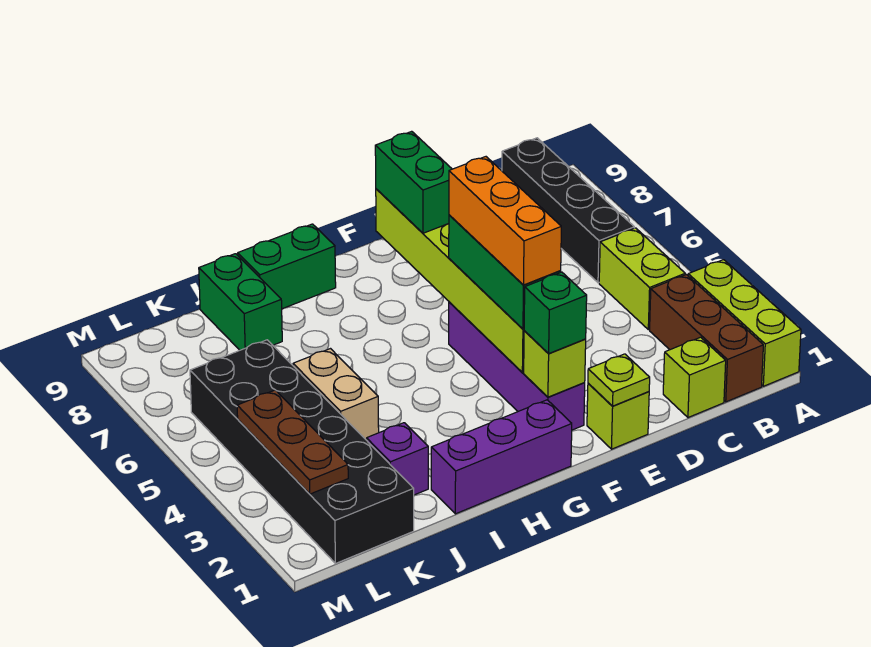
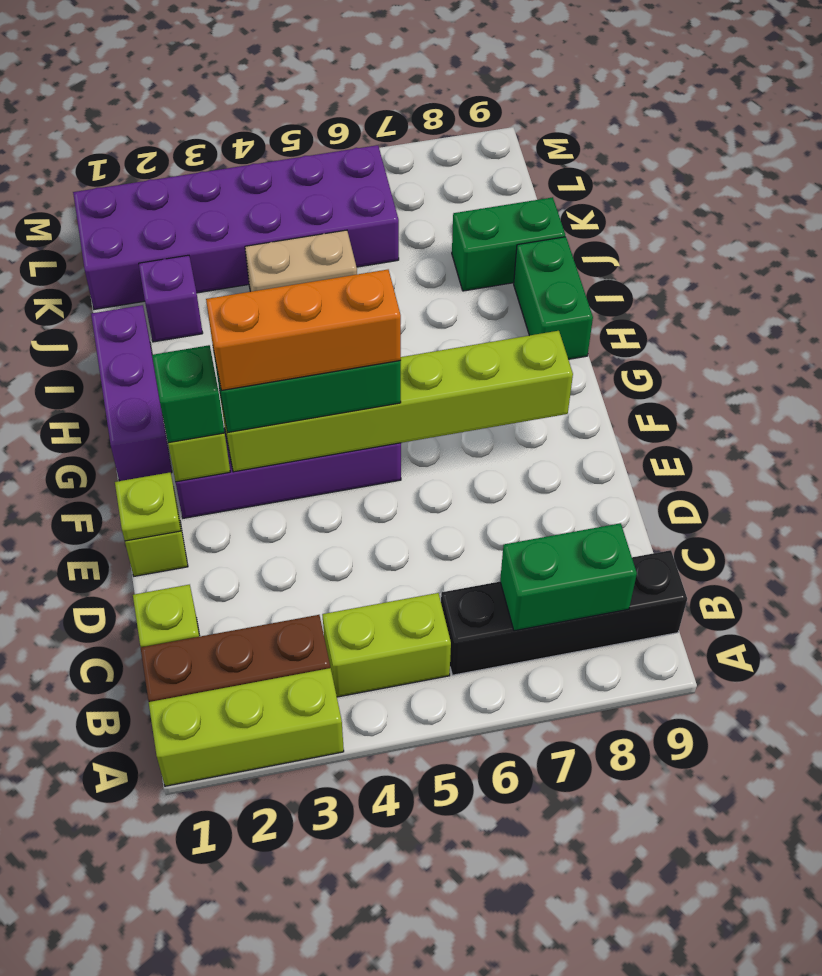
green brick F7:F8 level 3 -> green brick B7:B8 level 2
black brick K1:L6 level 1 -> purple brick K1:L6 level 1
brown plate L2:L4 level 2 -> none

